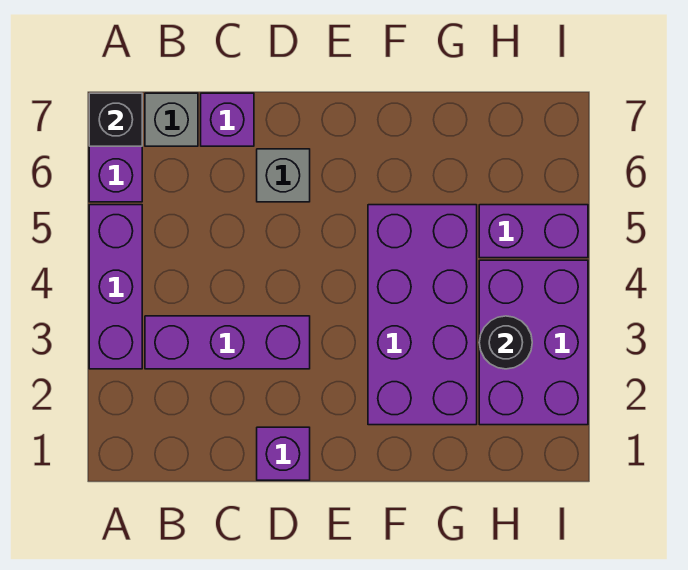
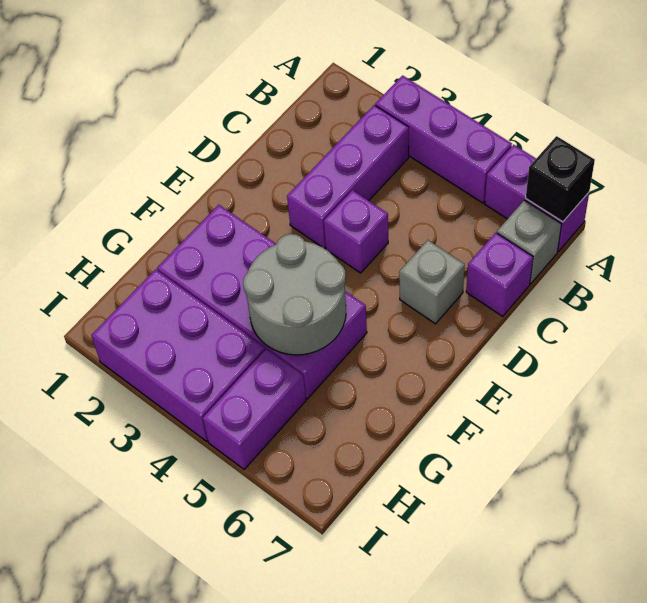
purple brick D1 level 1 -> purple brick D4 level 1
none -> grey round brick F4:G5 level 2
black round brick H3 level 2 -> none

